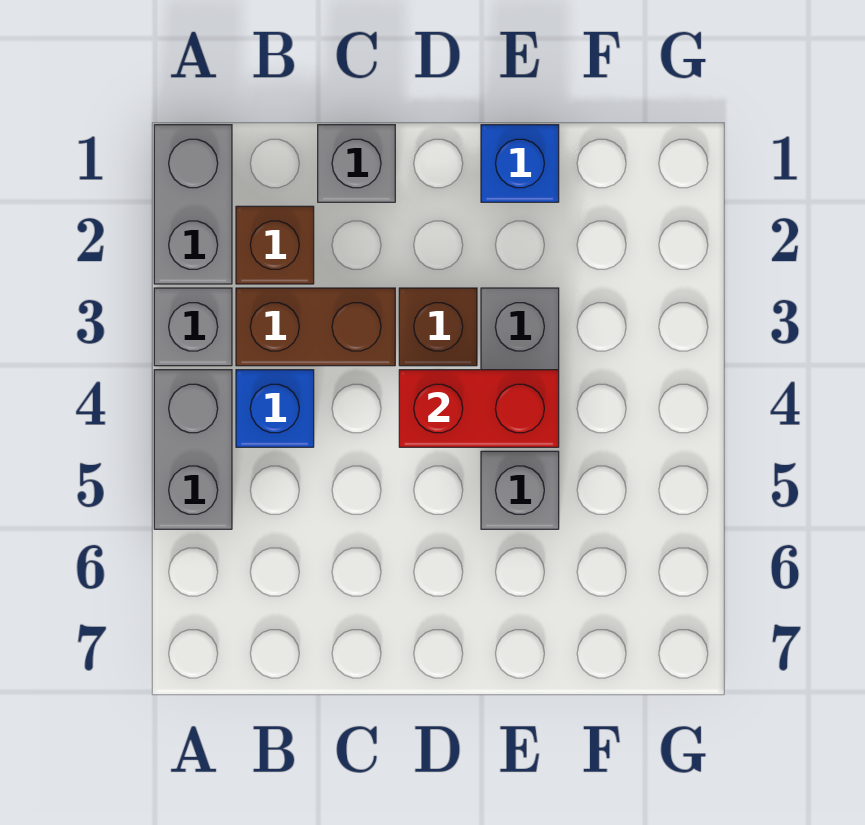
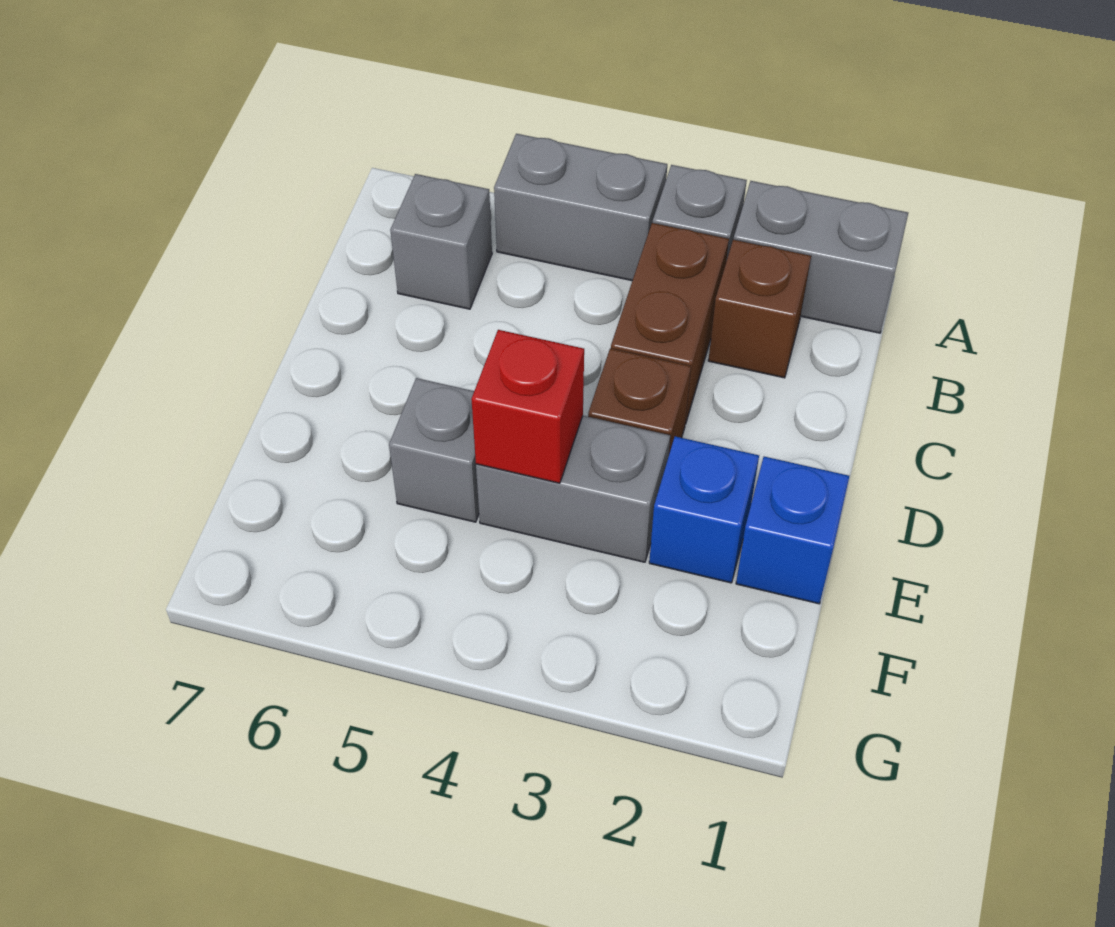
blue brick B4 level 1 -> blue brick E2 level 1
grey brick C1 level 1 -> grey brick B6 level 1
red brick D4:E4 level 2 -> red brick E4 level 2

